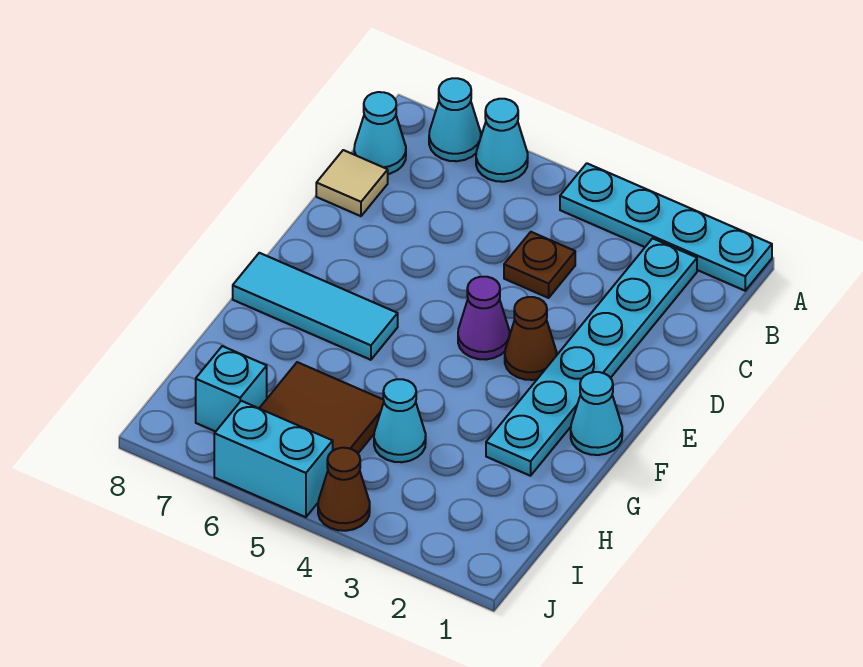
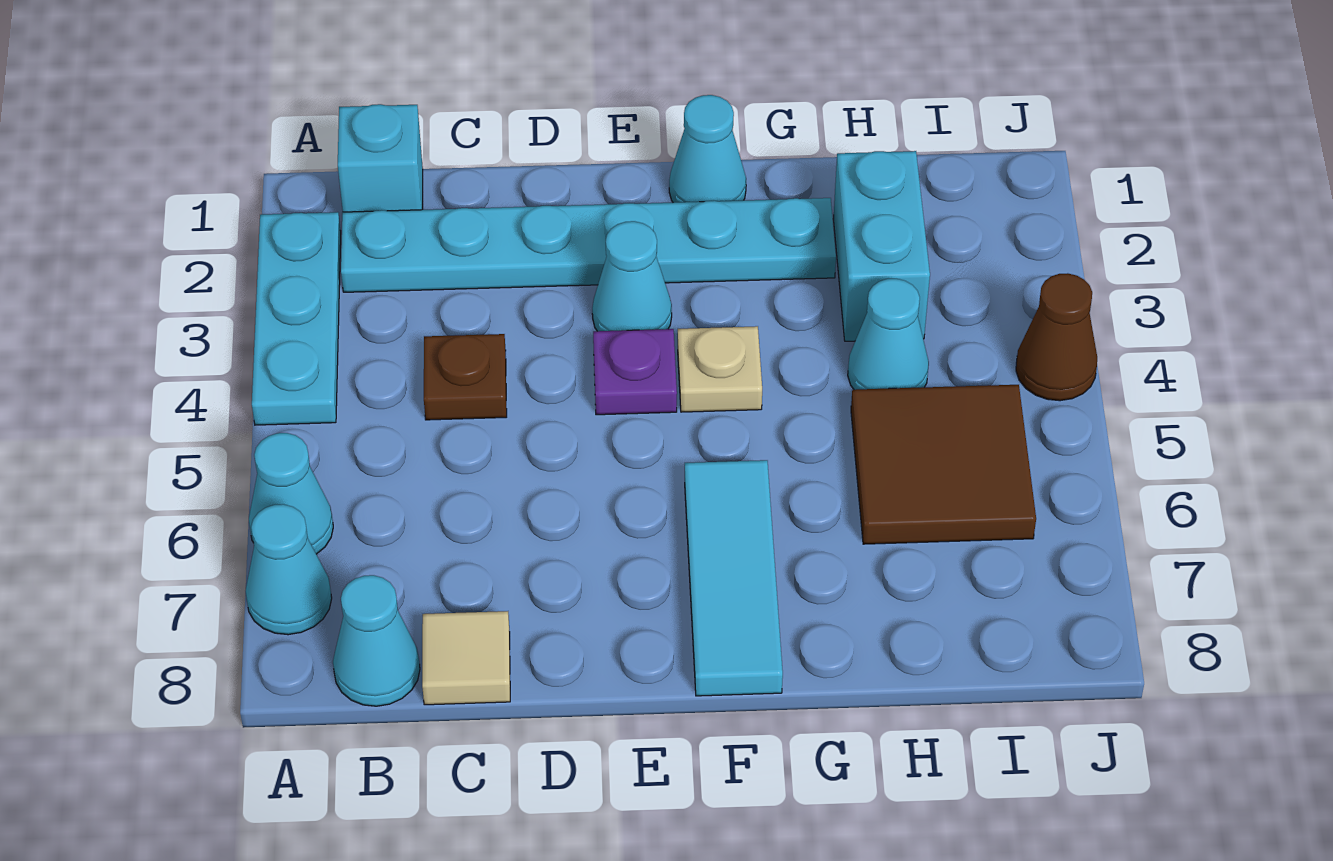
cyan plate A1:A4 level 1 -> cyan plate A2:A4 level 1
brown cone E3 level 1 -> cyan cone E3 level 1
purple cone E4 level 1 -> purple plate E4 level 1
none -> tan plate F4 level 1
cyan brick I7 level 1 -> cyan brick B1 level 1
cyan brick J5:J6 level 1 -> cyan brick H2:H3 level 1

